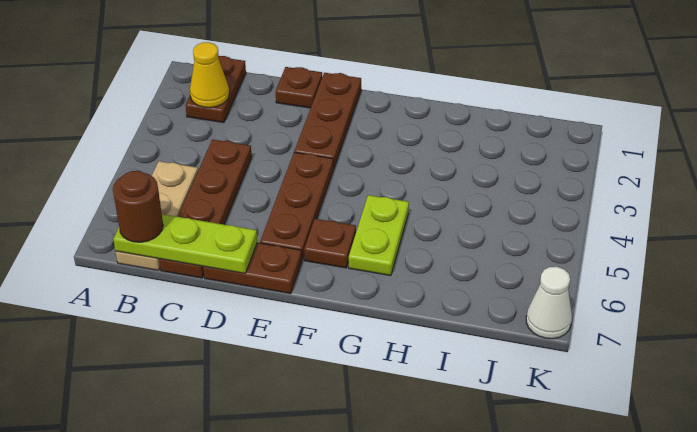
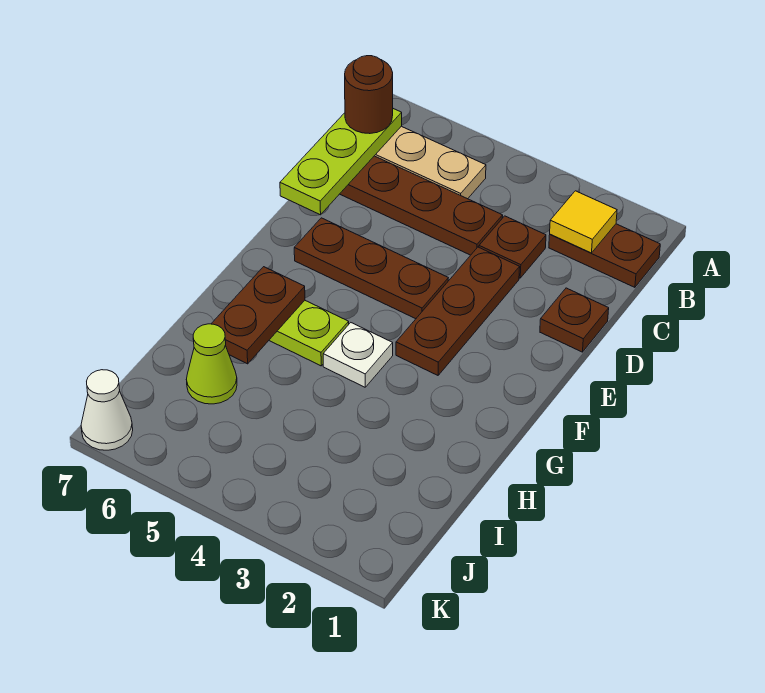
yellow cone B2 level 2 -> yellow tile B2 level 2
brown plate D7:E7 level 1 -> brown plate G6:H6 level 2
brown plate E1:E3 level 1 -> brown plate D3:F3 level 1
brown plate F6 level 1 -> brown plate C3 level 1
none -> white plate G4 level 1
none -> lime cone I6 level 1

